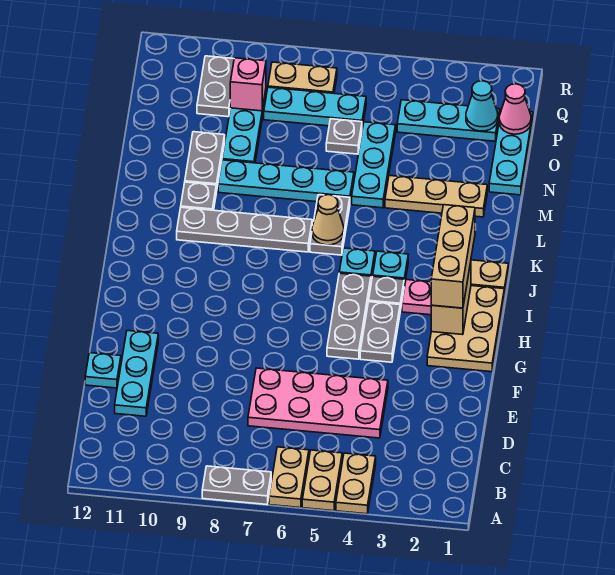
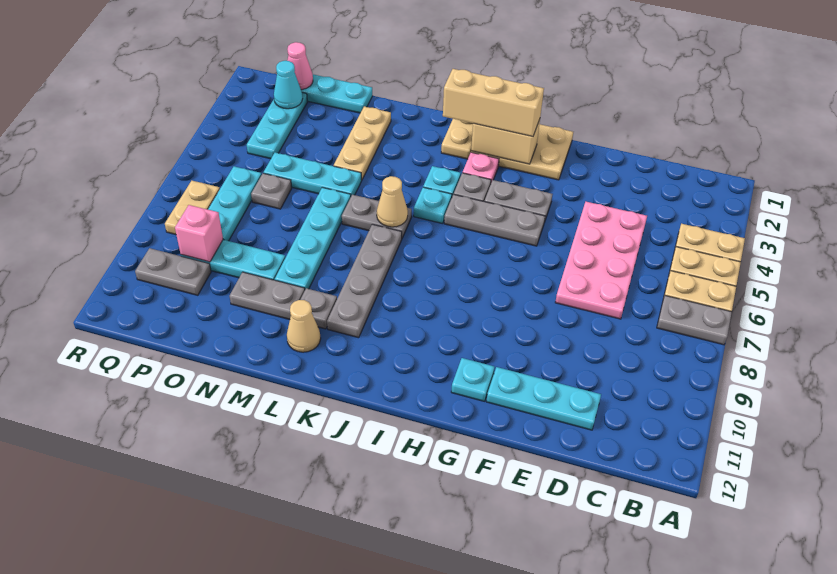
grey plate A7:A8 level 1 -> grey plate A7:B7 level 1
cyan plate E12 level 1 -> cyan plate G11 level 1
none -> tan cone L11 level 1

